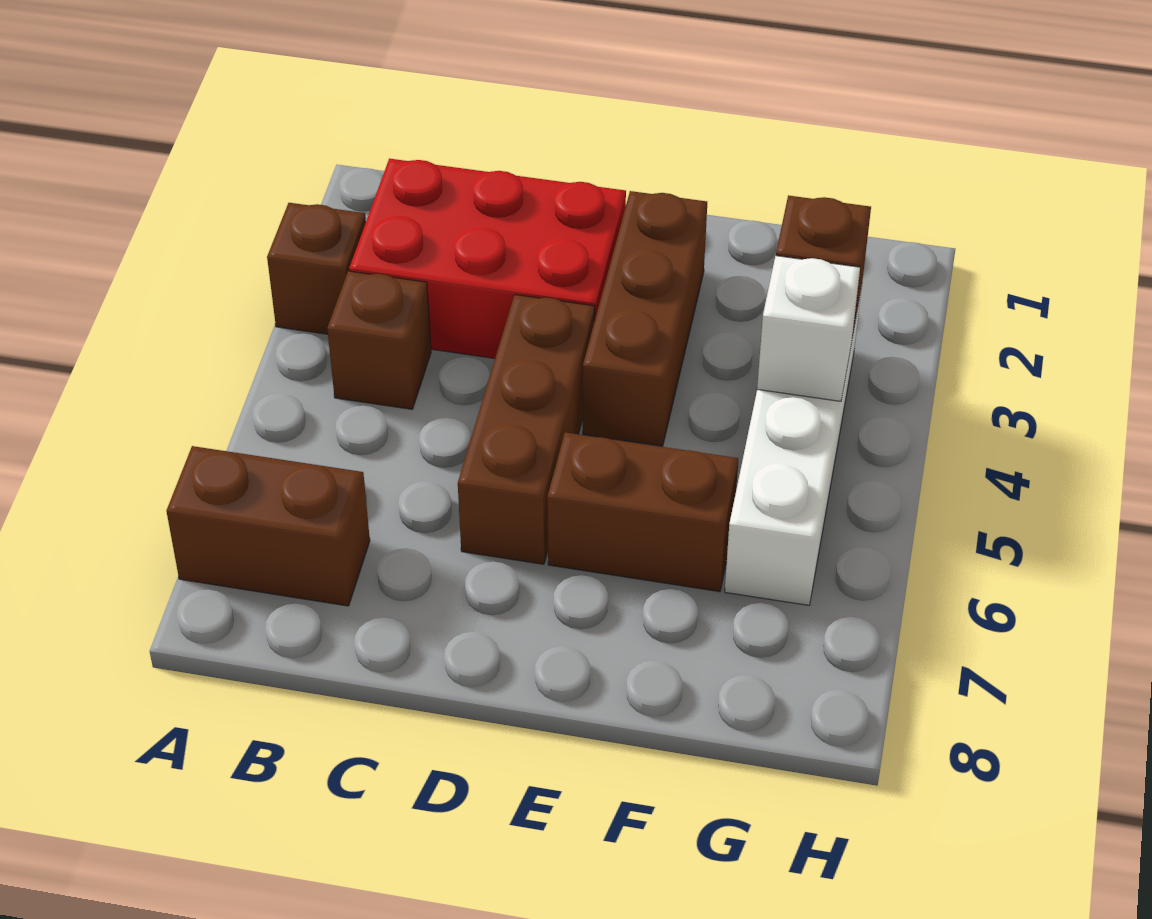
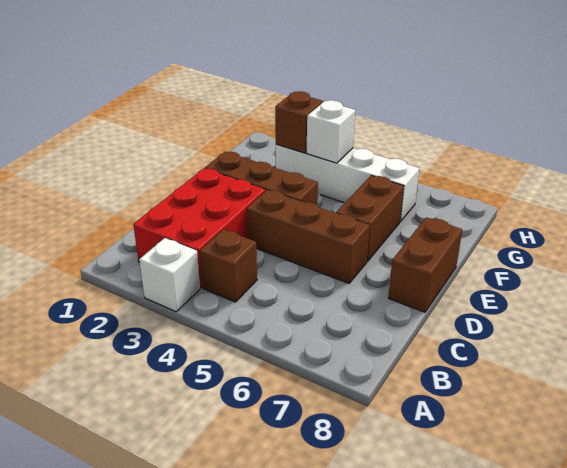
brown brick A3 level 1 -> white brick A3 level 1
brown brick A7:B7 level 1 -> brown brick D8:E8 level 1

